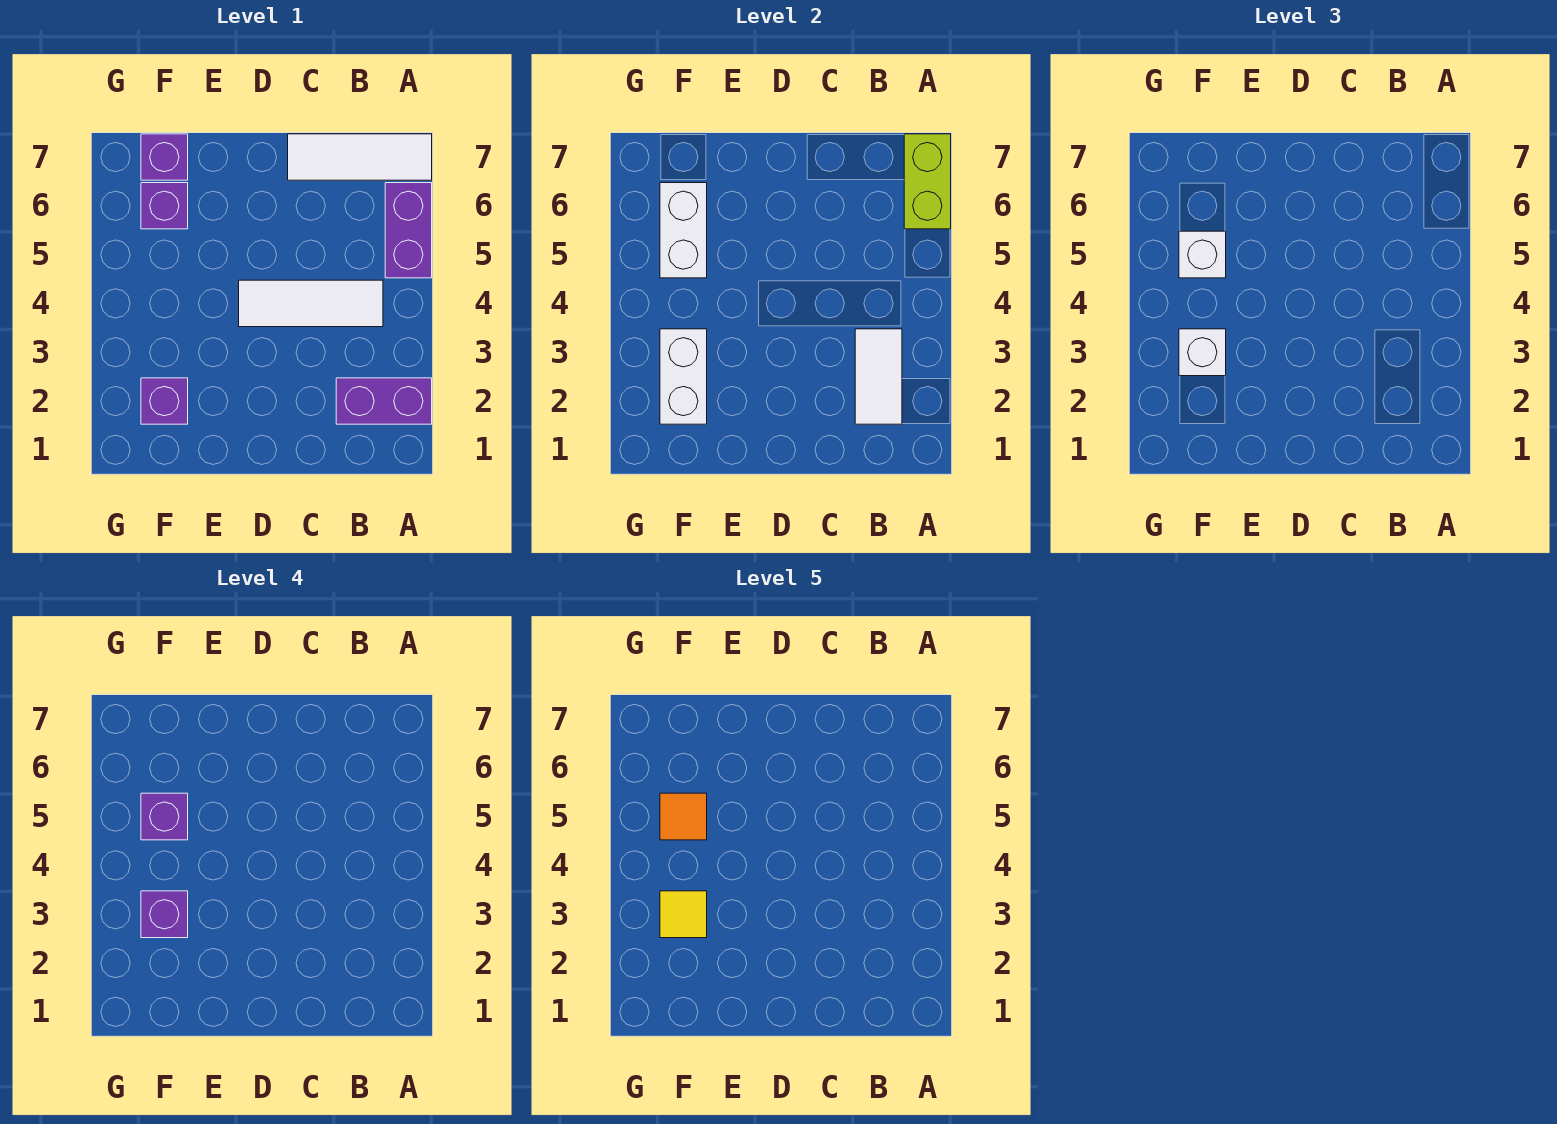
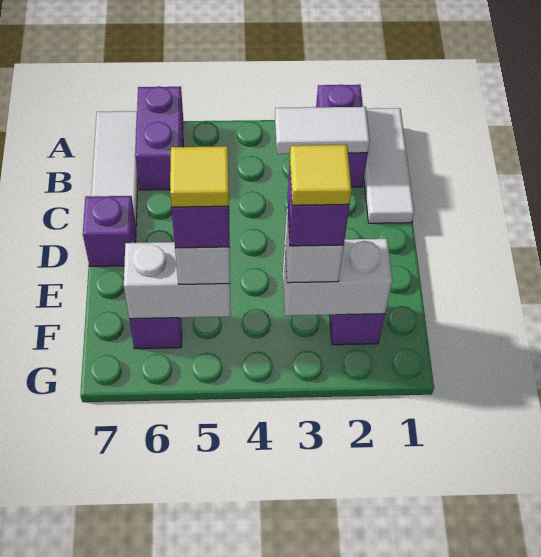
purple brick A5:A6 level 1 -> purple brick A6:B6 level 1
lime brick A6:A7 level 2 -> none
white tile B4:D4 level 1 -> white tile A1:C1 level 1
orange tile F5 level 5 -> yellow tile F5 level 5
purple brick F7 level 1 -> purple brick D7 level 1

